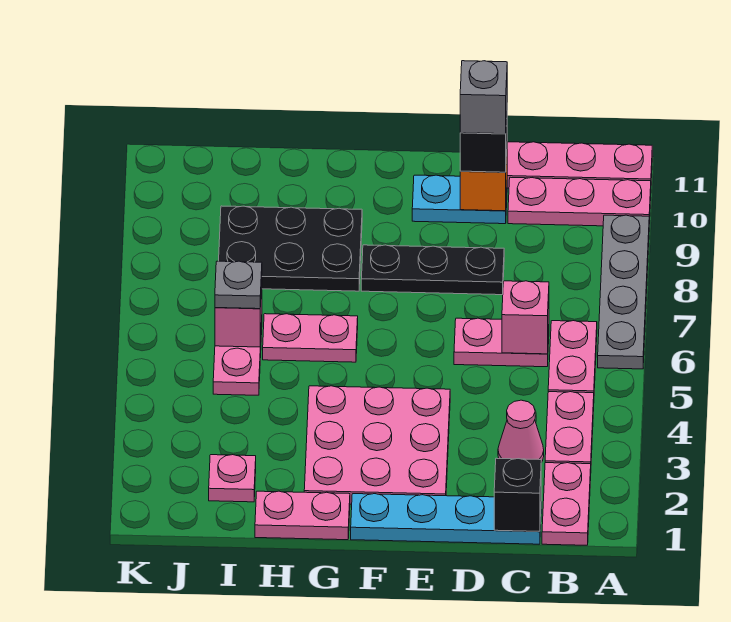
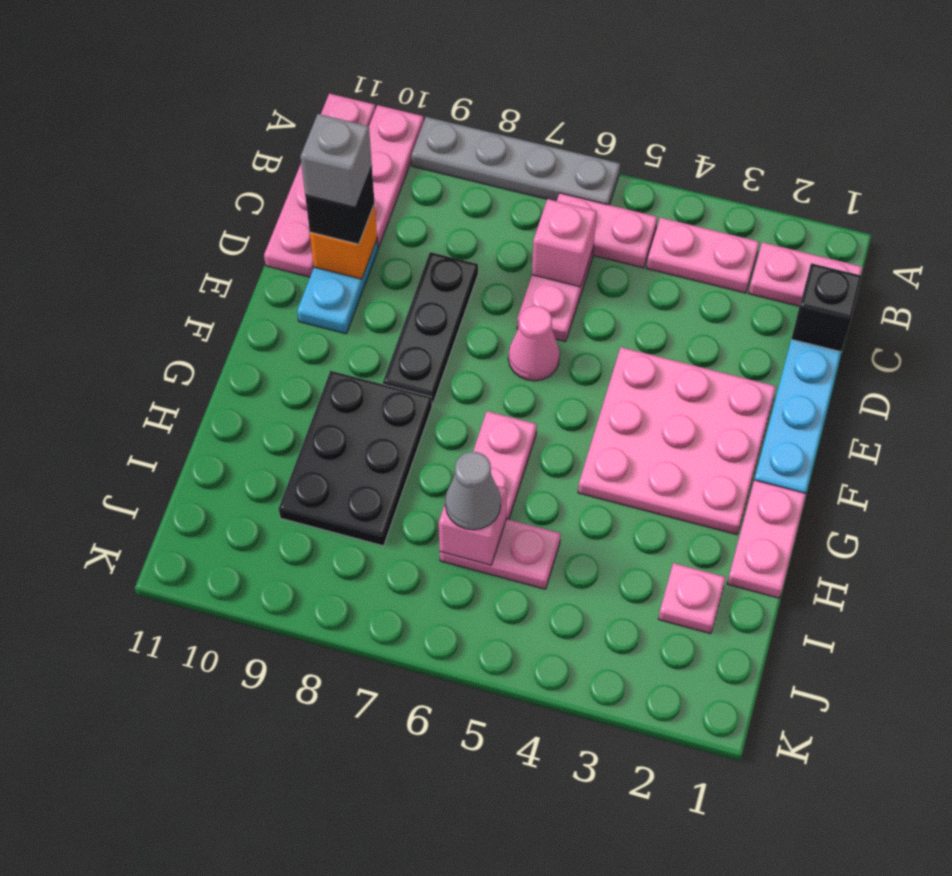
pink cone C3 level 1 -> pink cone E6 level 1
grey plate I6 level 3 -> grey cone I6 level 3

